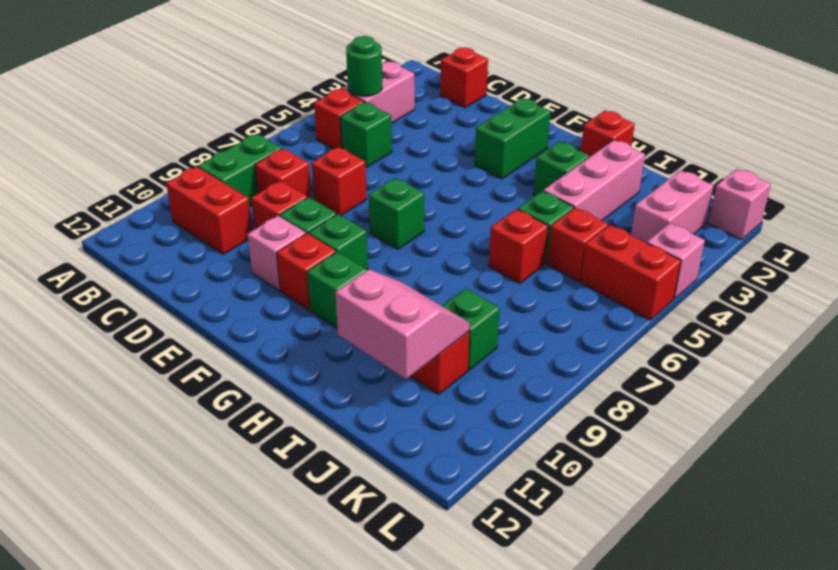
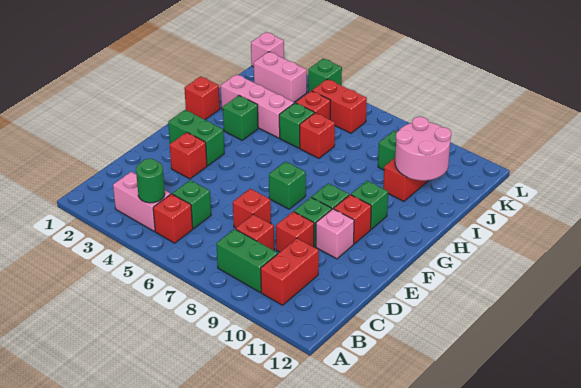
red brick C1 level 1 -> red brick E3 level 1
pink slope I10:J11 level 2 top 11 -> pink round brick I10:J11 level 2
red brick K5:L5 level 1 -> red brick K5:K6 level 1
pink brick L4 level 1 -> green brick L4 level 1

